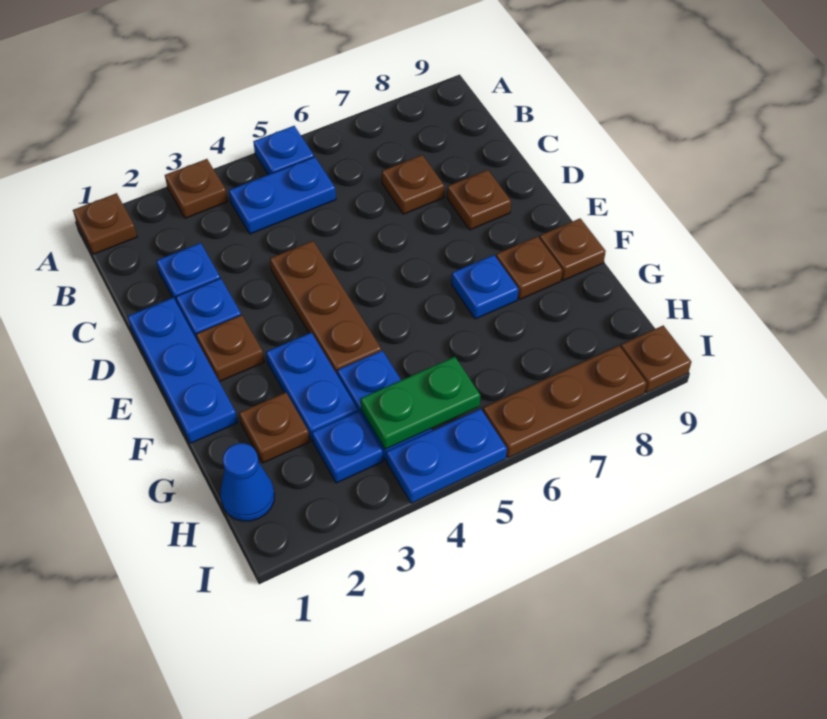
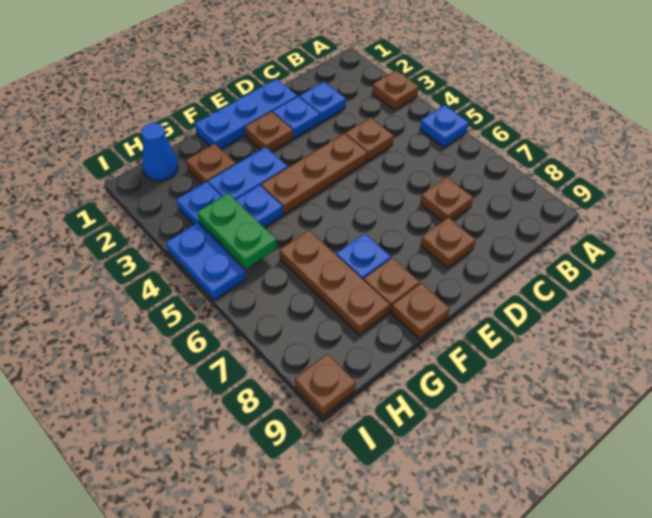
brown plate A1 level 1 -> brown plate C4 level 1
blue plate B4:B5 level 1 -> none
brown plate I6:I8 level 1 -> brown plate G6:G8 level 1

